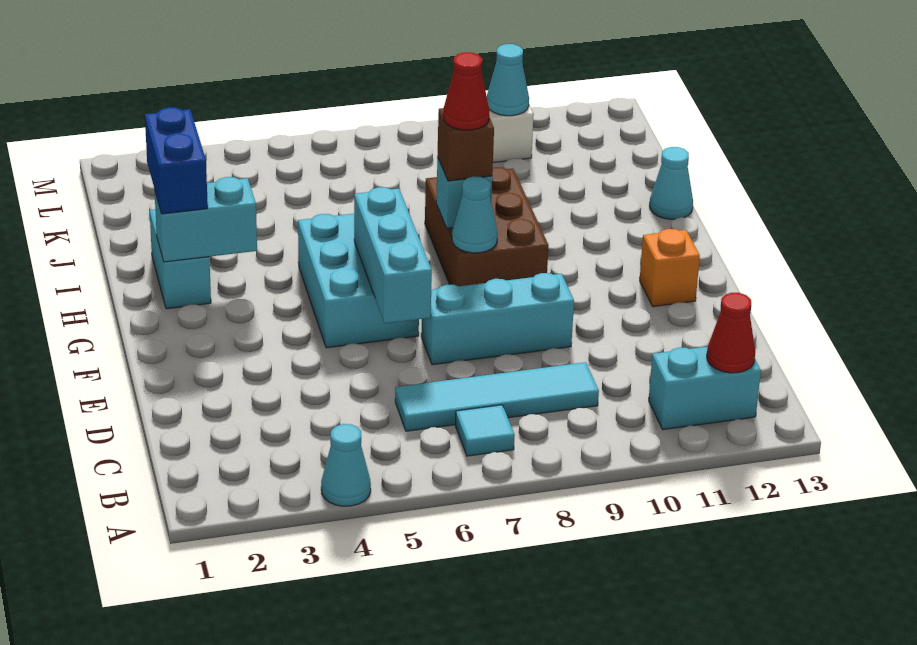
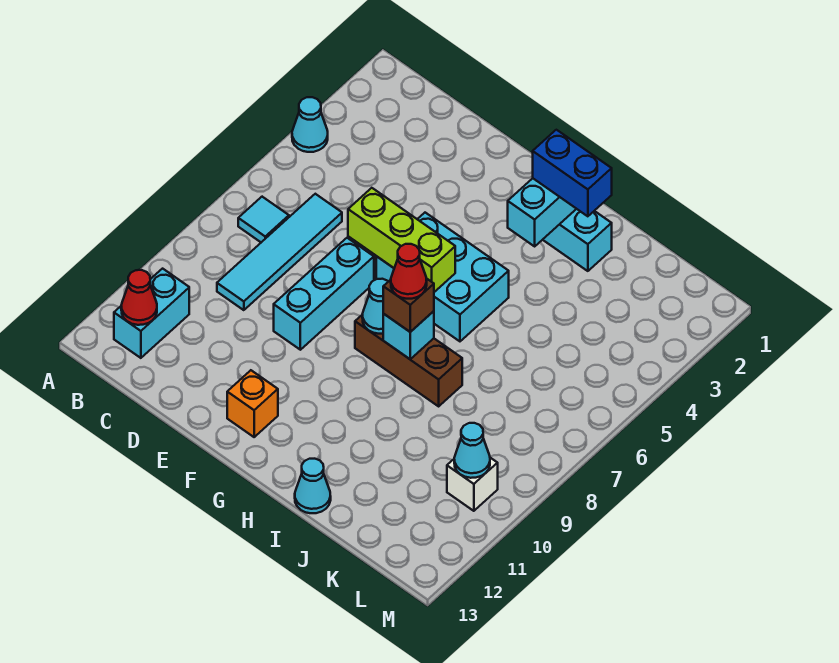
cyan brick E6:G6 level 2 -> lime brick E6:G6 level 2
brown brick G8:I9 level 1 -> brown brick G8:I8 level 1

